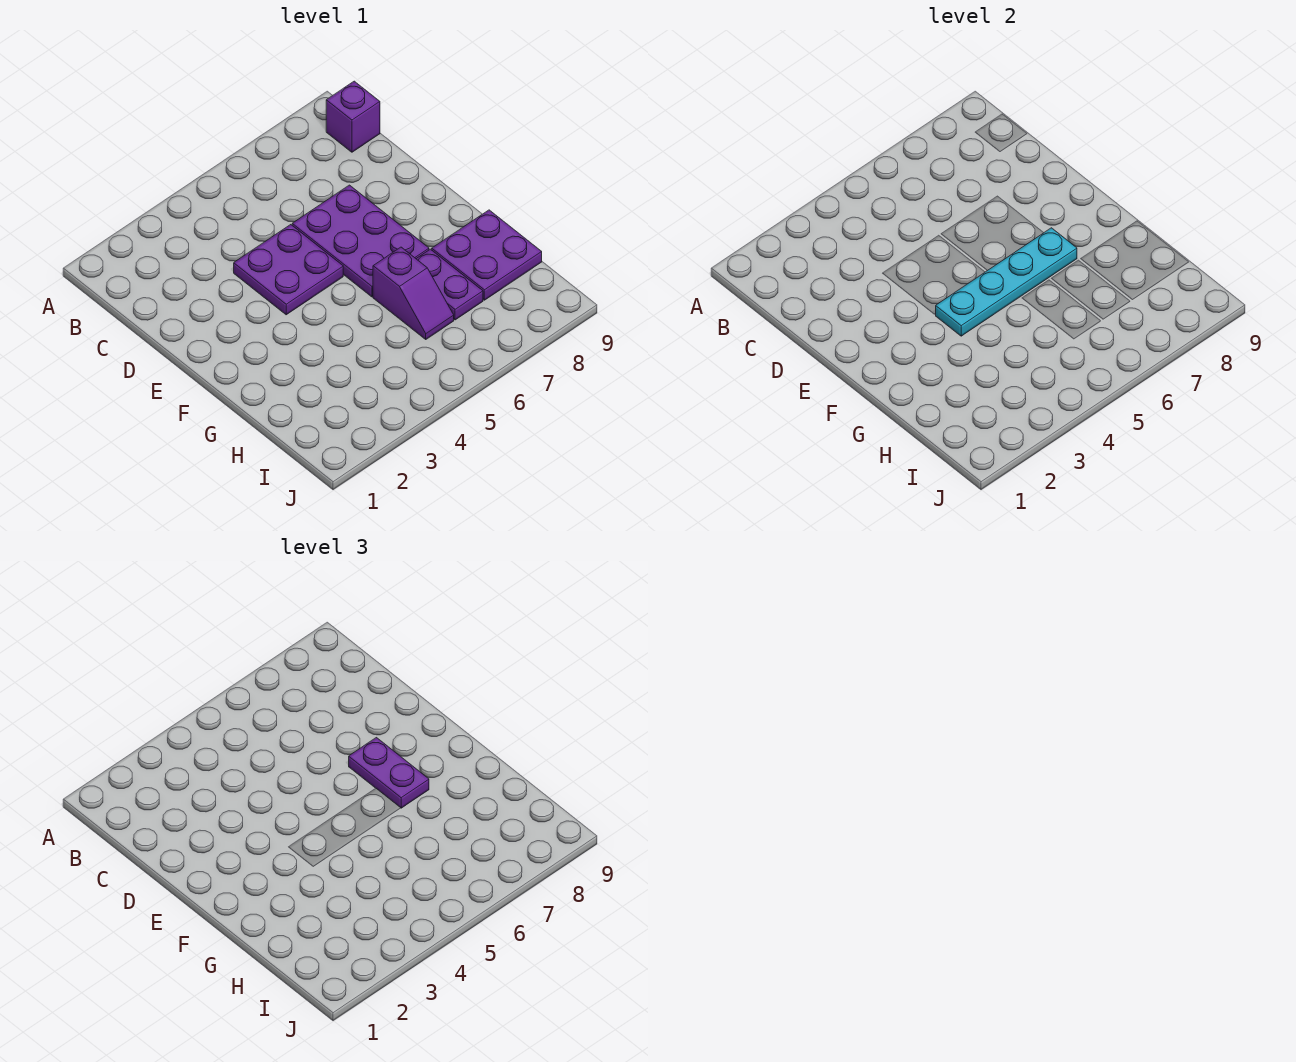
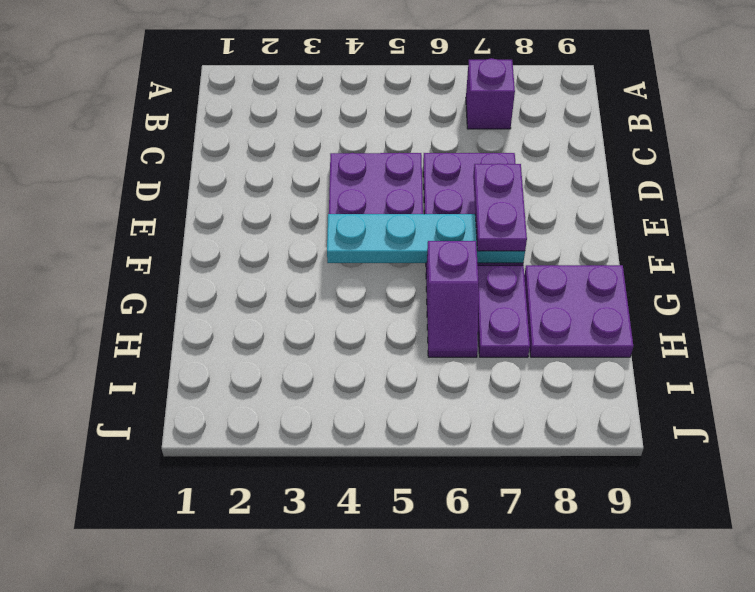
purple brick B9 level 1 -> purple brick B7 level 1

